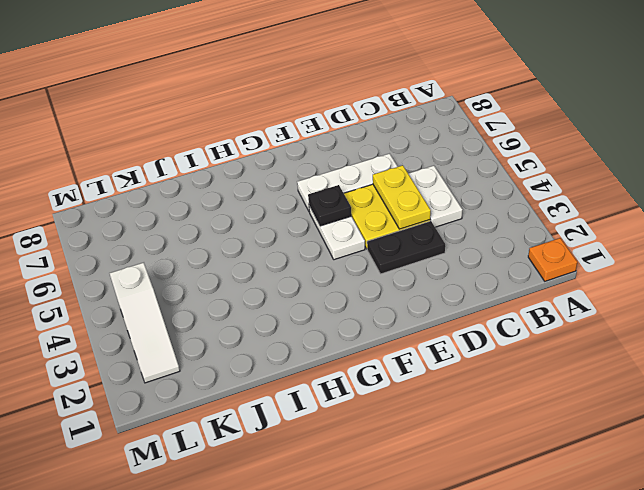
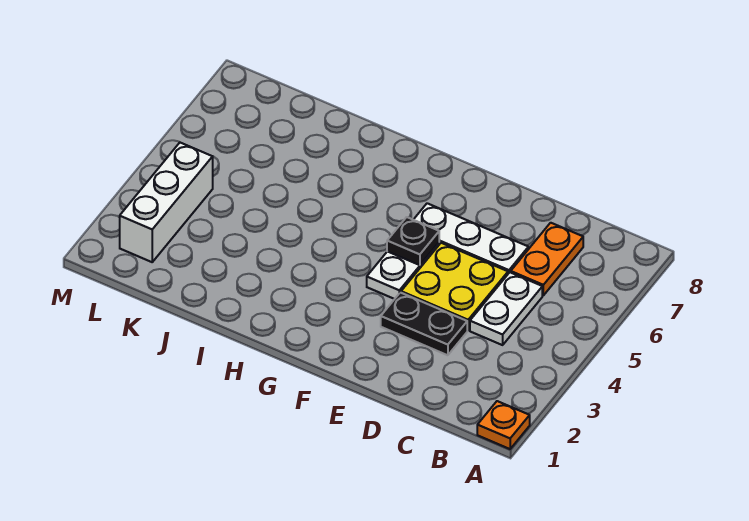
none -> orange plate C6:C7 level 1
yellow plate D4:D5 level 2 -> none
white slope L2:L4 level 1 top 4 -> white brick L2:L4 level 1

